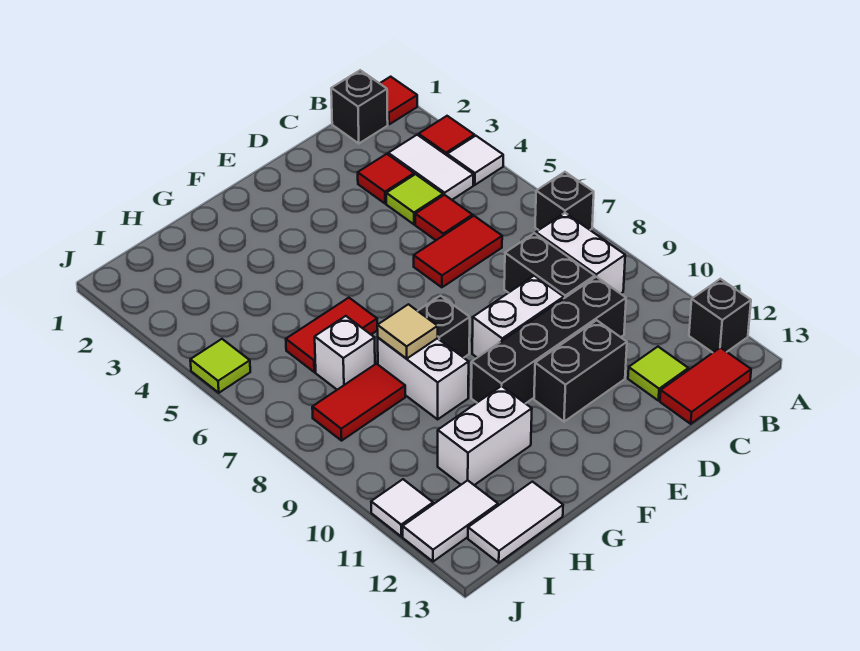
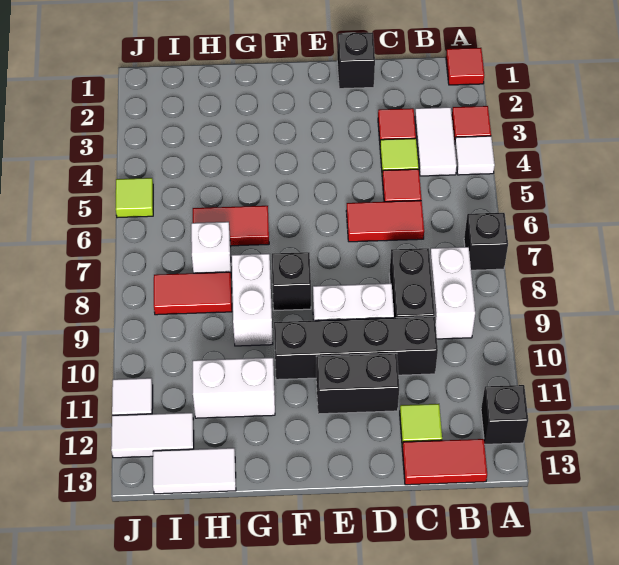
black brick B1 level 1 -> black brick D1 level 1
tan tile G8 level 2 -> none

